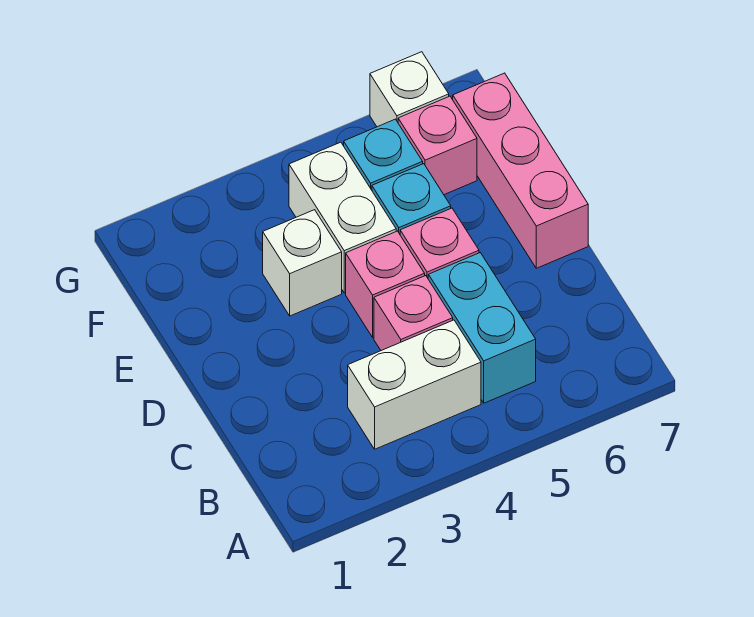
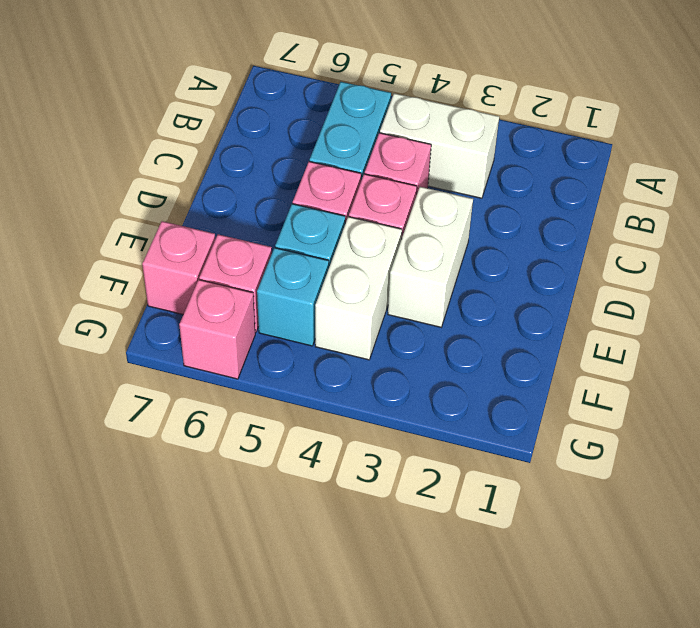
pink brick D7:F7 level 1 -> pink brick F7 level 1
white brick E3 level 1 -> white brick D3:E3 level 1
white brick G6 level 1 -> pink brick G6 level 1

